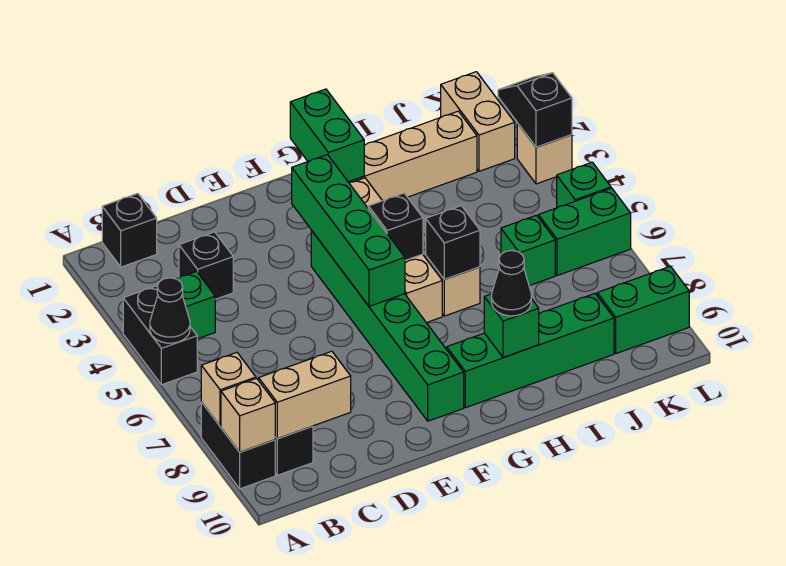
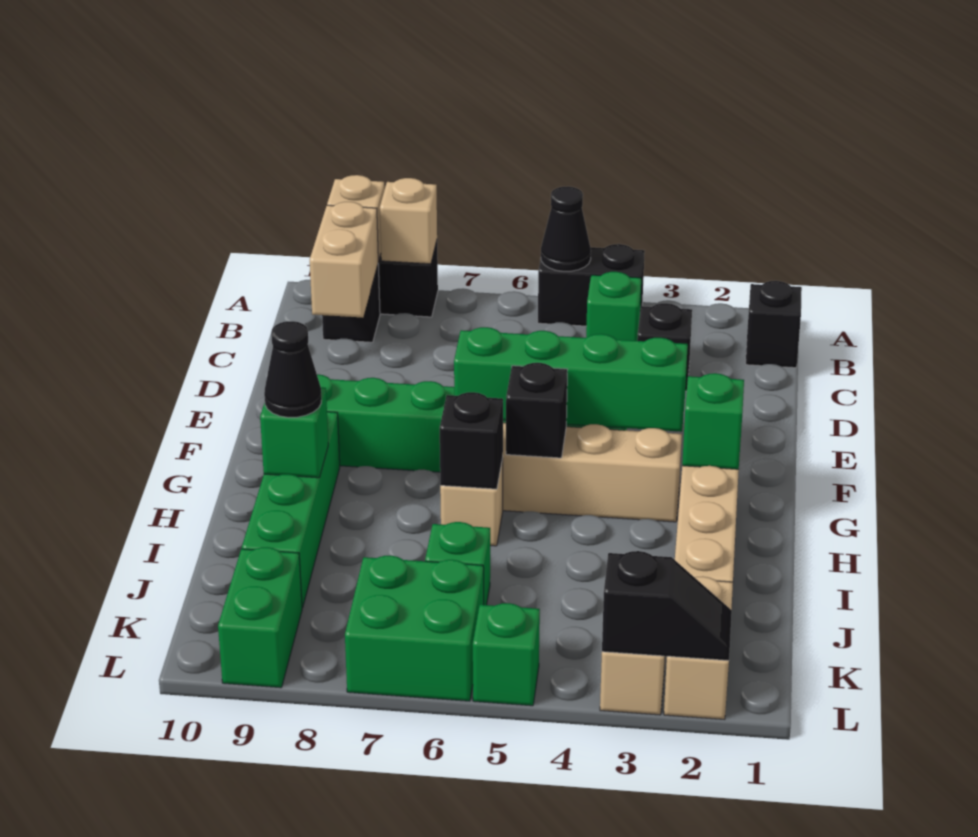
green brick G1:G2 level 2 -> green brick G2 level 2
tan brick K1:K2 level 1 -> tan brick K2:L2 level 1
green brick K6:L6 level 1 -> green brick K6:L7 level 1

